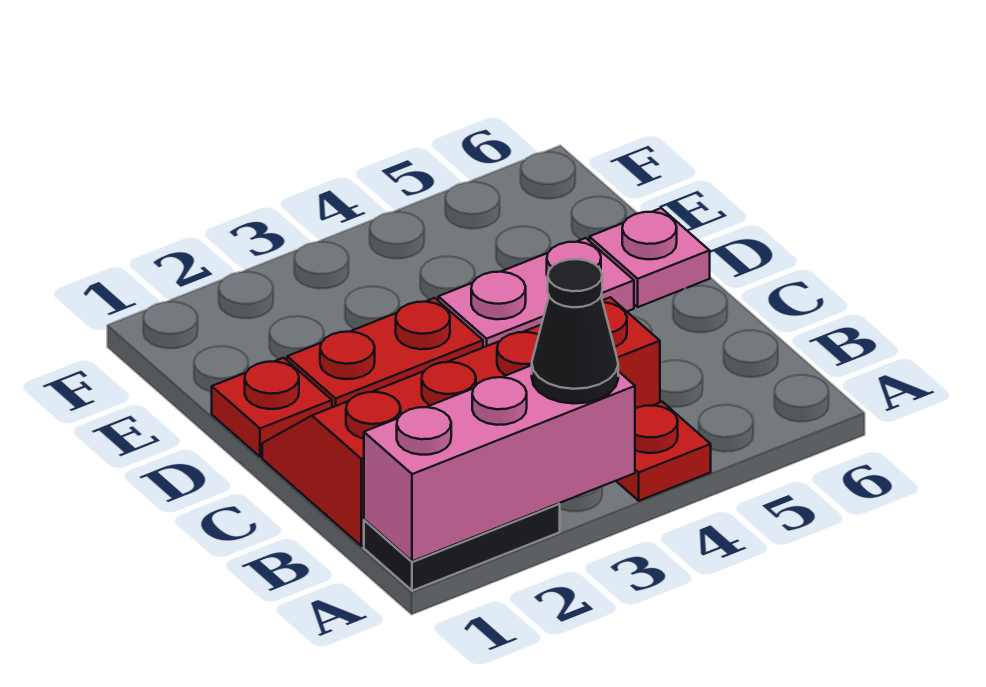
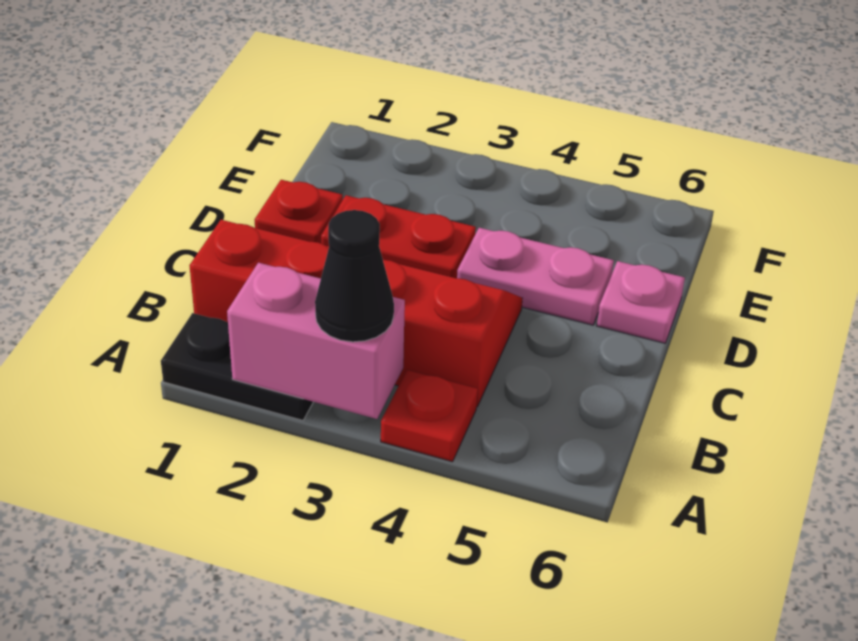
pink brick A1:A3 level 2 -> pink brick A2:A3 level 2

